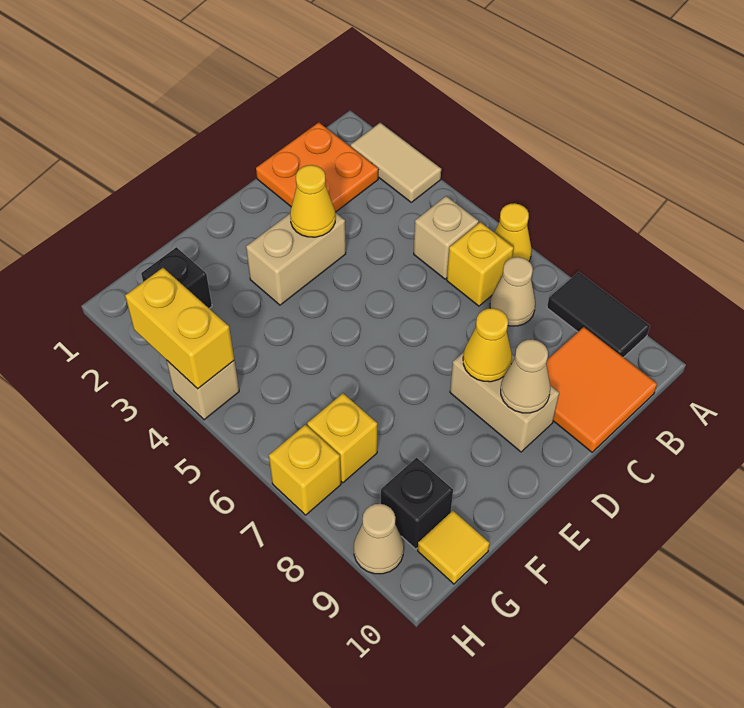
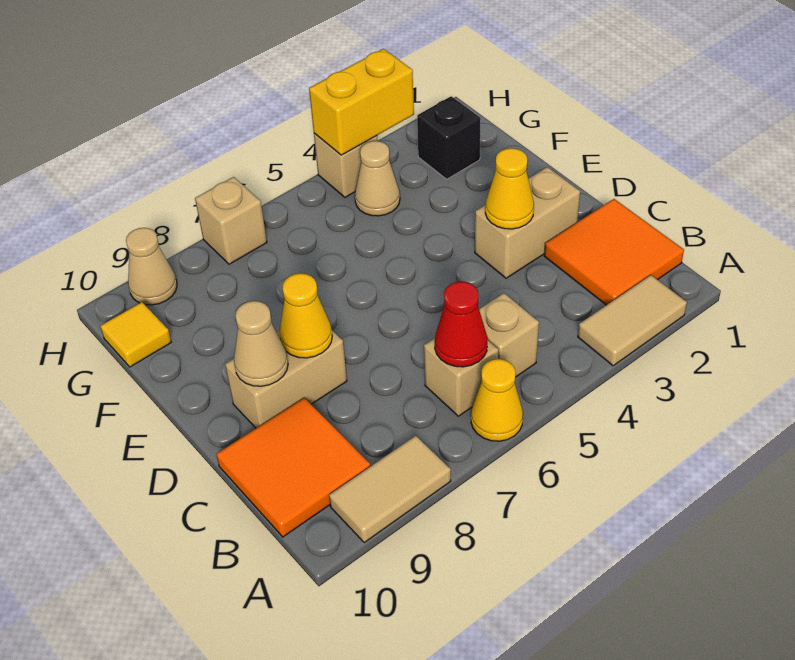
black tile A8:A9 level 1 -> tan tile A8:A9 level 1
orange plate B1:C2 level 1 -> orange tile B1:C2 level 1
yellow brick B6 level 1 -> tan brick B6 level 1
none -> red cone B6 level 2
tan cone B7 level 1 -> tan cone G4 level 1
tan brick D3:E3 level 1 -> tan brick D2:D3 level 1
yellow brick G7 level 1 -> none
black brick G9 level 1 -> none
yellow brick H7 level 1 -> tan brick H7 level 1

